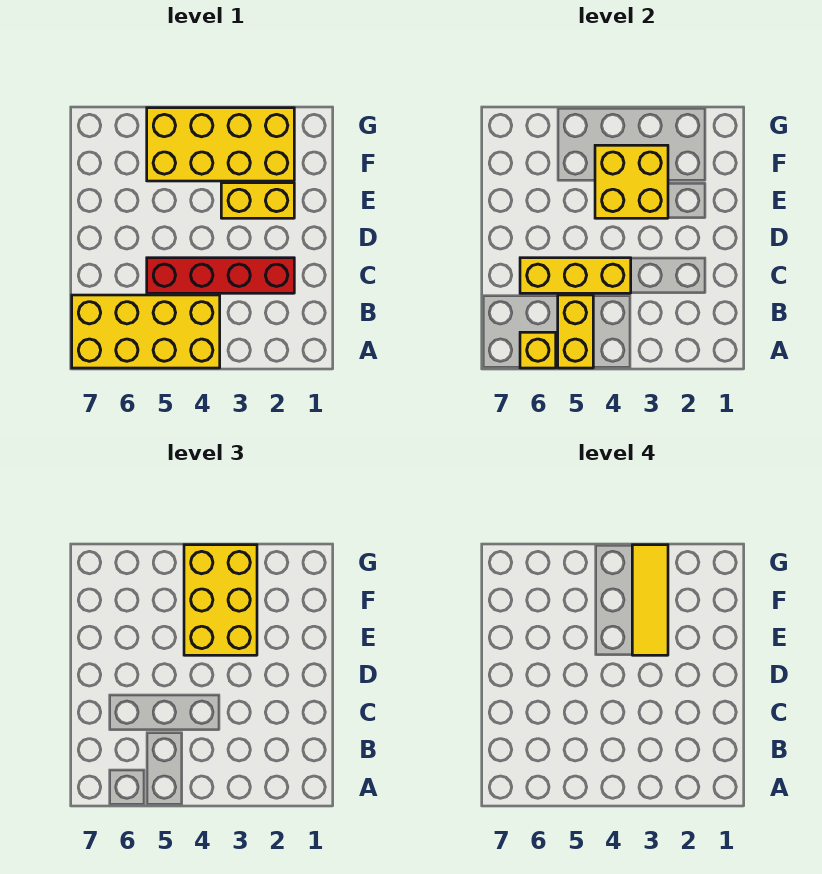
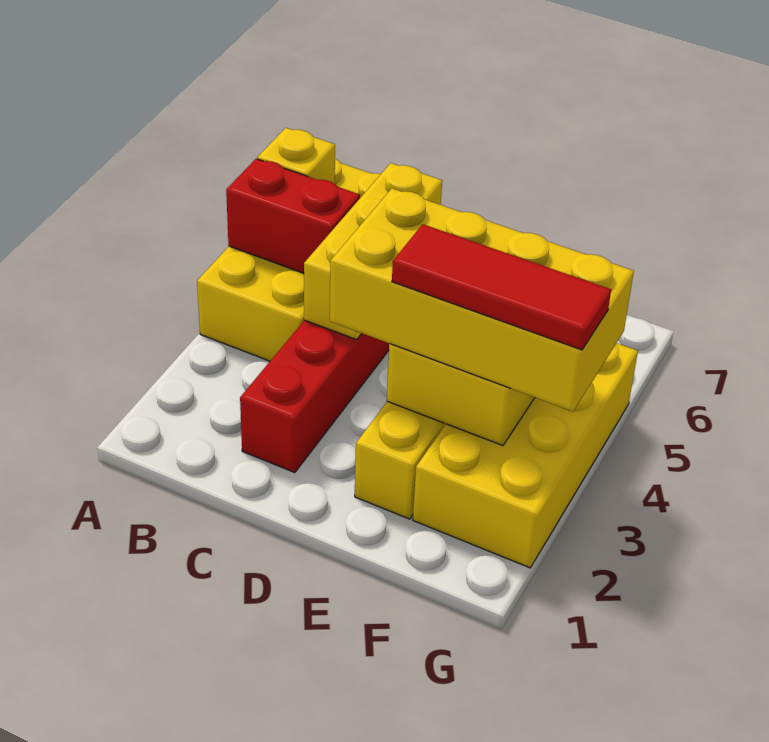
yellow brick A5:B5 level 2 -> red brick A5:B5 level 2
yellow brick E3:G4 level 3 -> yellow brick D3:G4 level 3
yellow tile E3:G3 level 4 -> red tile E3:G3 level 4

